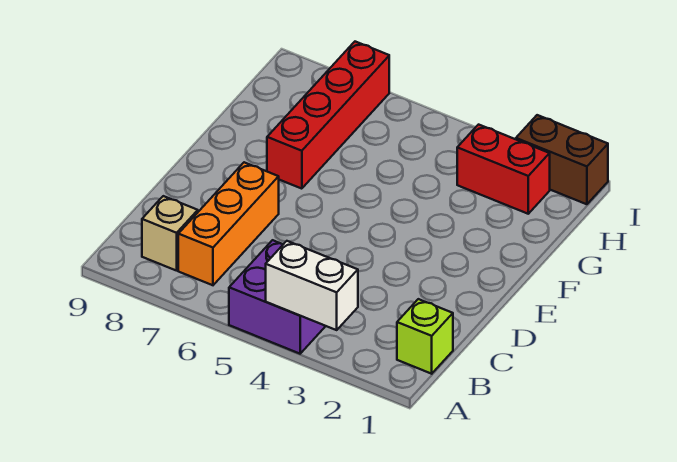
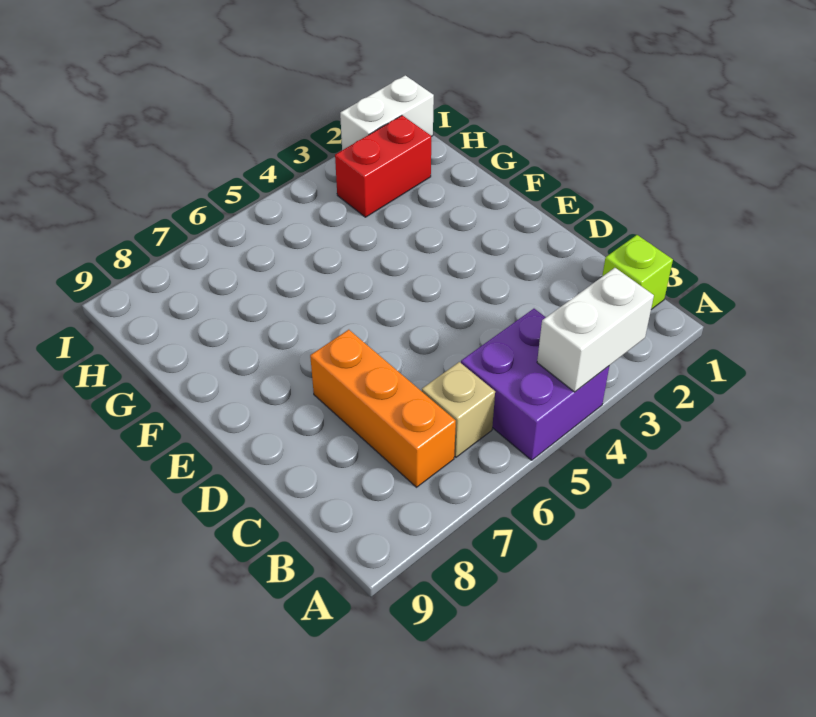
tan brick B8 level 1 -> tan brick B6 level 1
red brick F7:I7 level 1 -> none
brown brick I1:I2 level 1 -> white brick I1:I2 level 1

